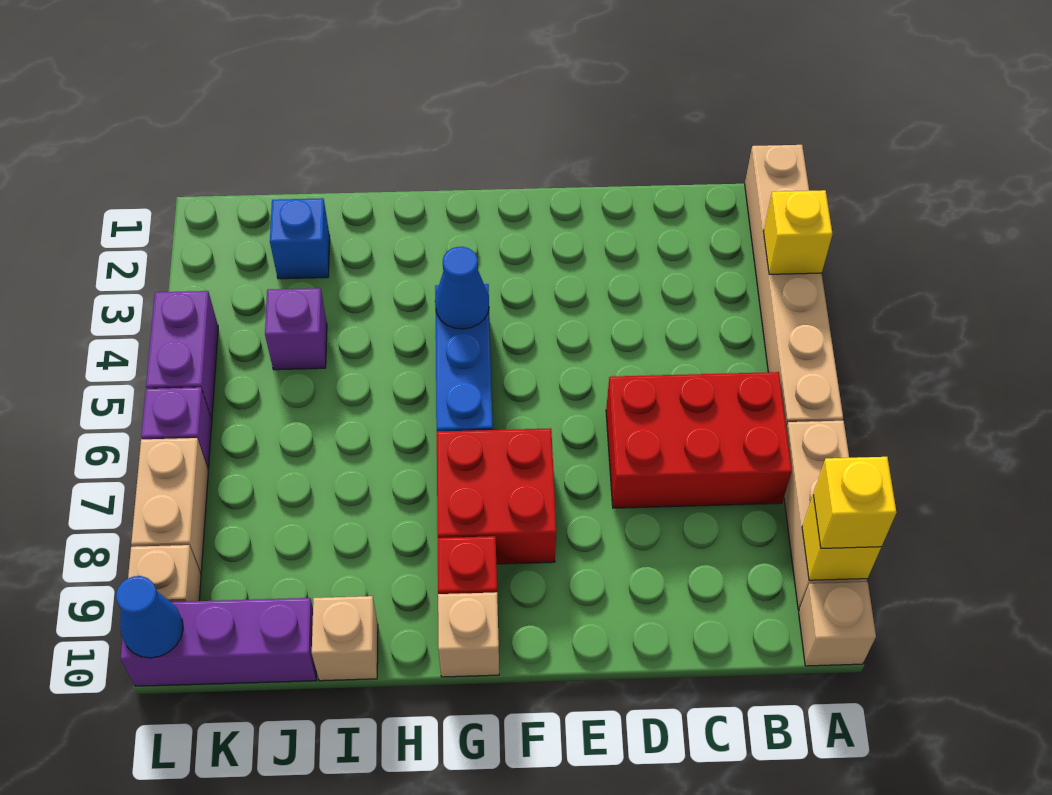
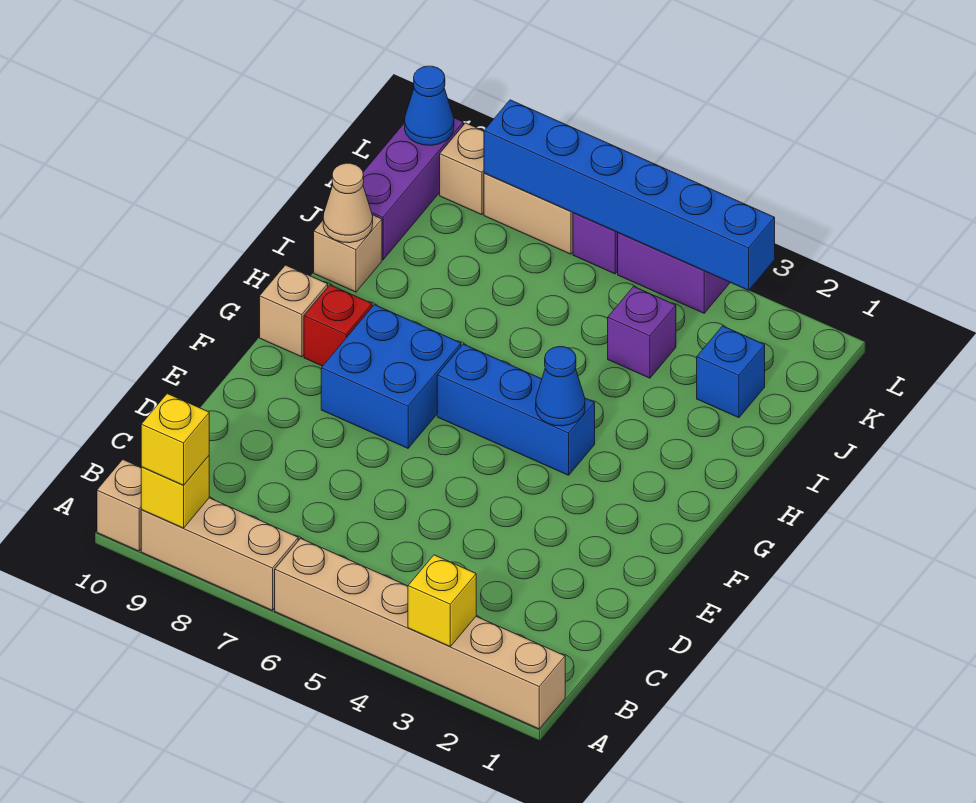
red brick B6:D7 level 1 -> none
red brick F7:G8 level 1 -> blue brick F7:G8 level 1
none -> tan cone I10 level 2
none -> blue brick L3:L8 level 2

